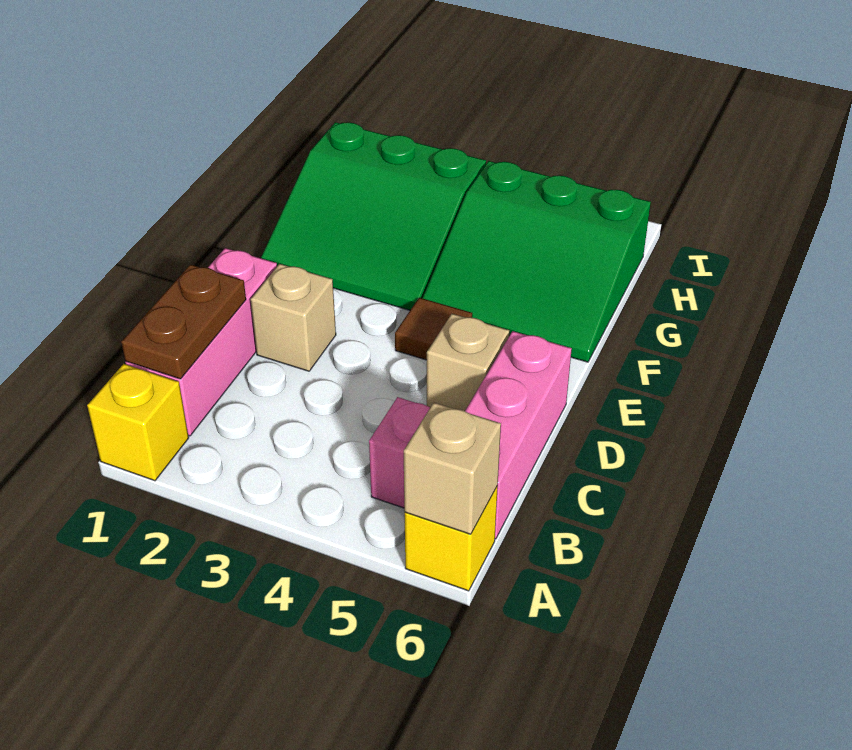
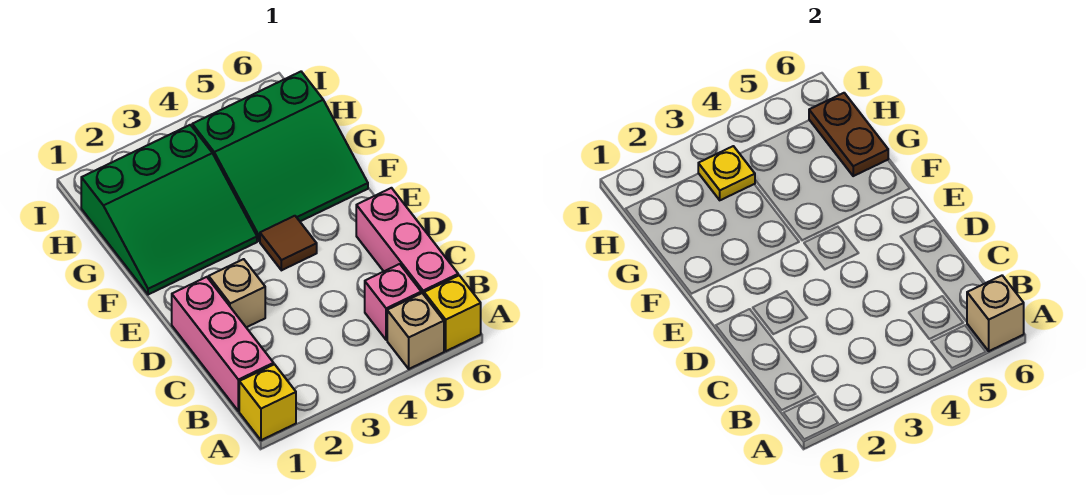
brown plate B1:C1 level 2 -> brown plate G6:H6 level 2
tan brick D5 level 1 -> tan brick A5 level 1
none -> yellow plate H3 level 2

